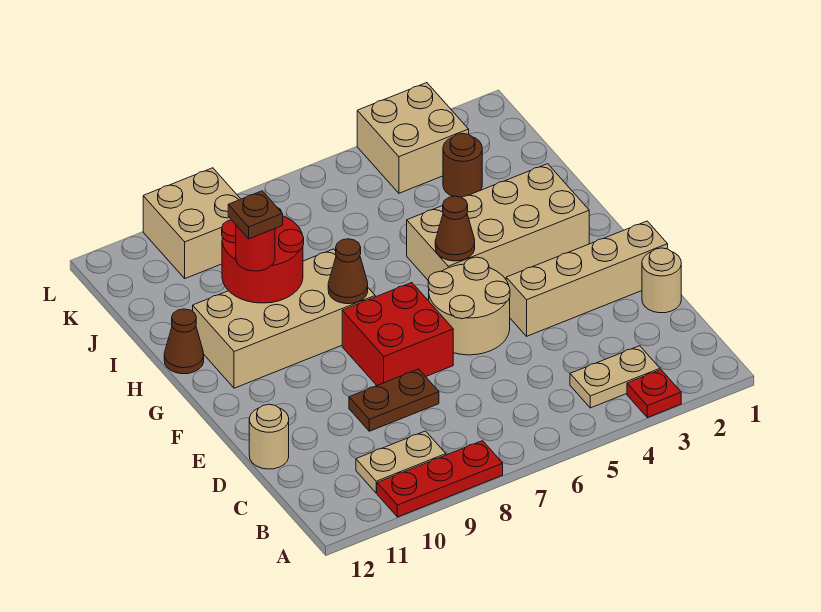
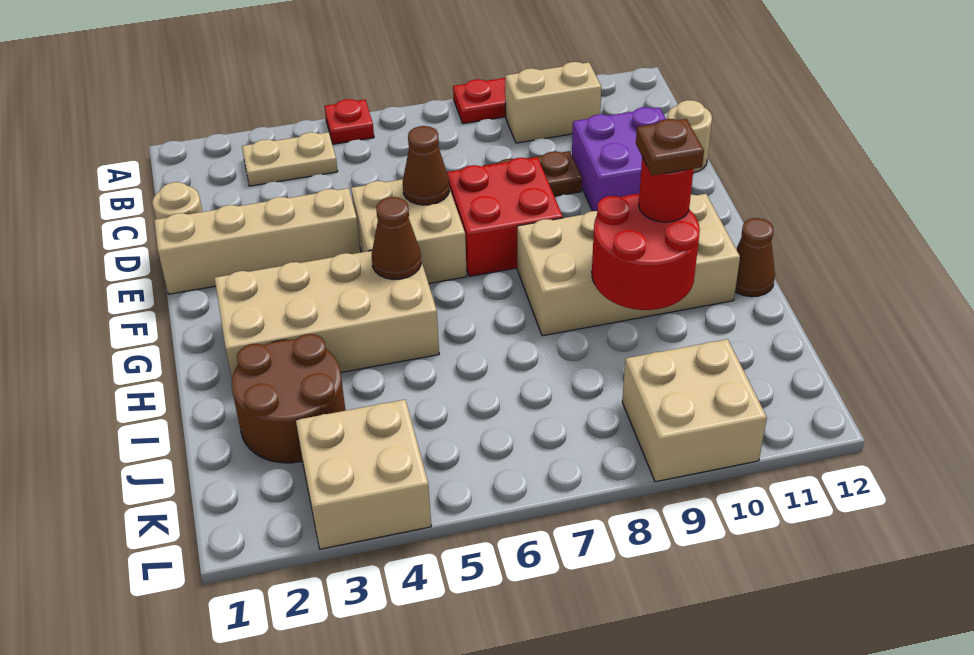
red plate A3 level 1 -> red plate A5 level 1
tan plate B9:B10 level 1 -> tan brick B9:B10 level 1
none -> purple brick D10:E11 level 1
tan round brick E5:F6 level 1 -> tan brick E5:F6 level 1
brown cone G8 level 2 -> brown cone E6 level 2
brown round brick J3 level 1 -> brown round brick I2:J3 level 1

